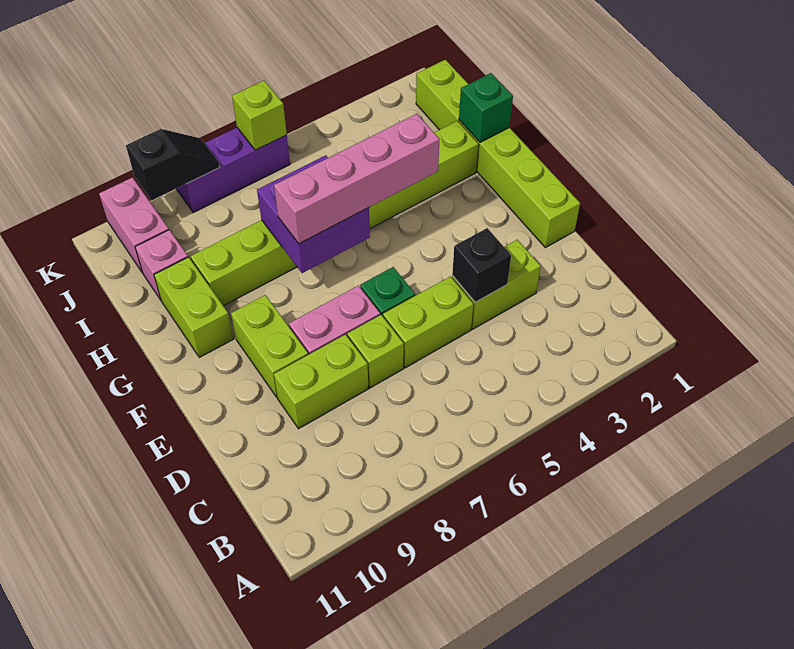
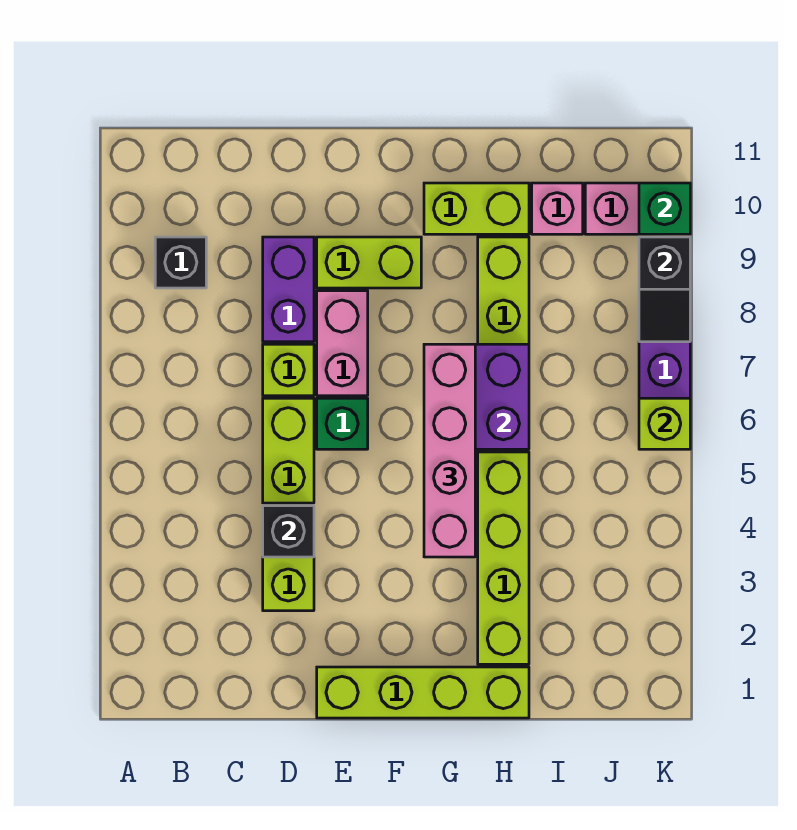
none -> black brick B9 level 1
lime brick D8:D9 level 1 -> purple brick D8:D9 level 1
lime brick E1:J1 level 1 -> lime brick E1:H1 level 1
green brick H1 level 2 -> green brick K10 level 2

